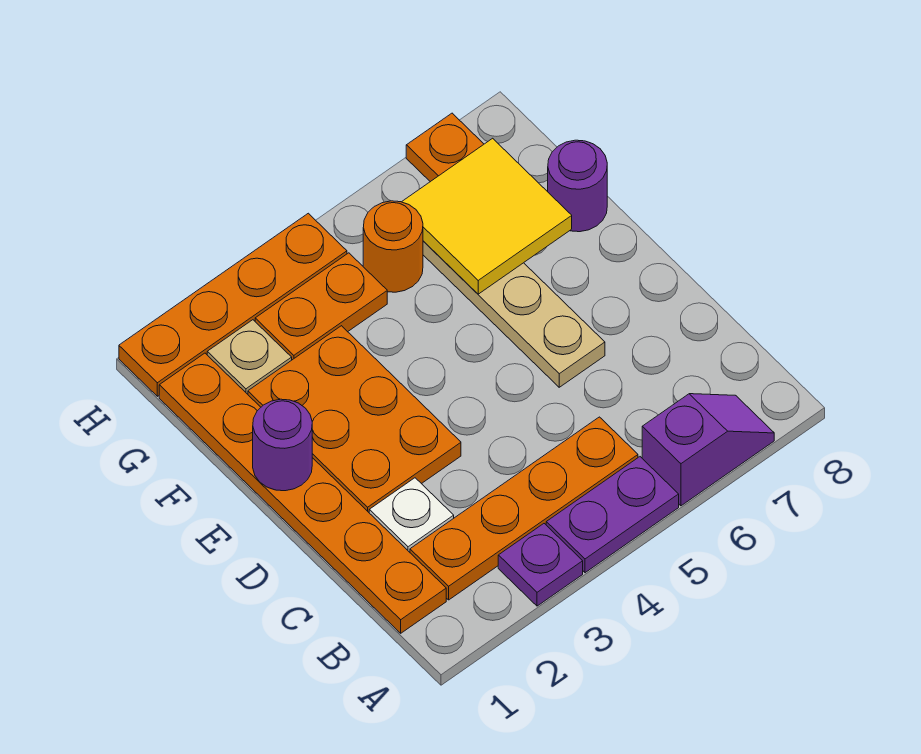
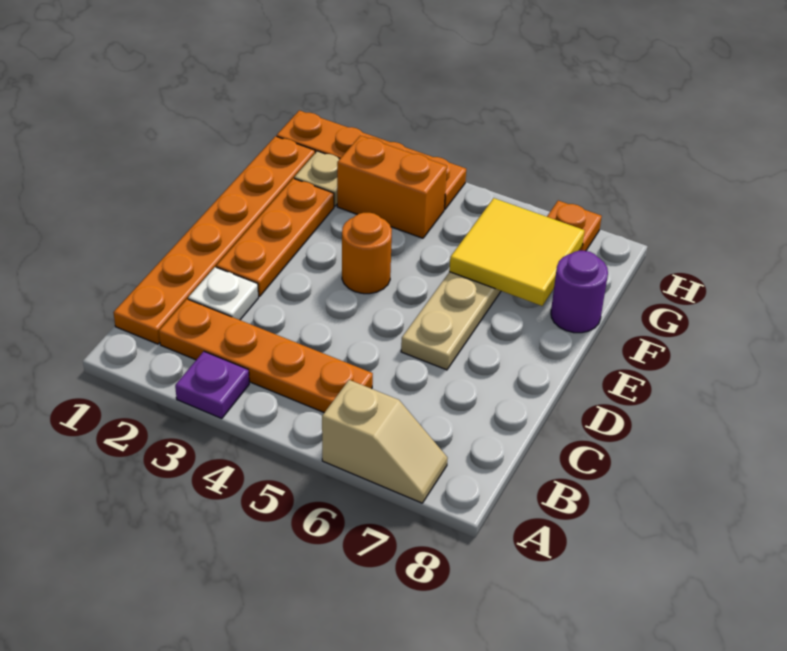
purple plate A4:A5 level 1 -> none
purple slope A6:A7 level 1 top 6 -> tan slope A6:A7 level 1 top 6
orange plate D2:F3 level 1 -> orange plate D2:F2 level 1
purple round brick E1 level 2 -> none
orange plate G3:G4 level 1 -> orange brick G3:G4 level 1
orange round brick G5 level 1 -> orange round brick E4 level 1

